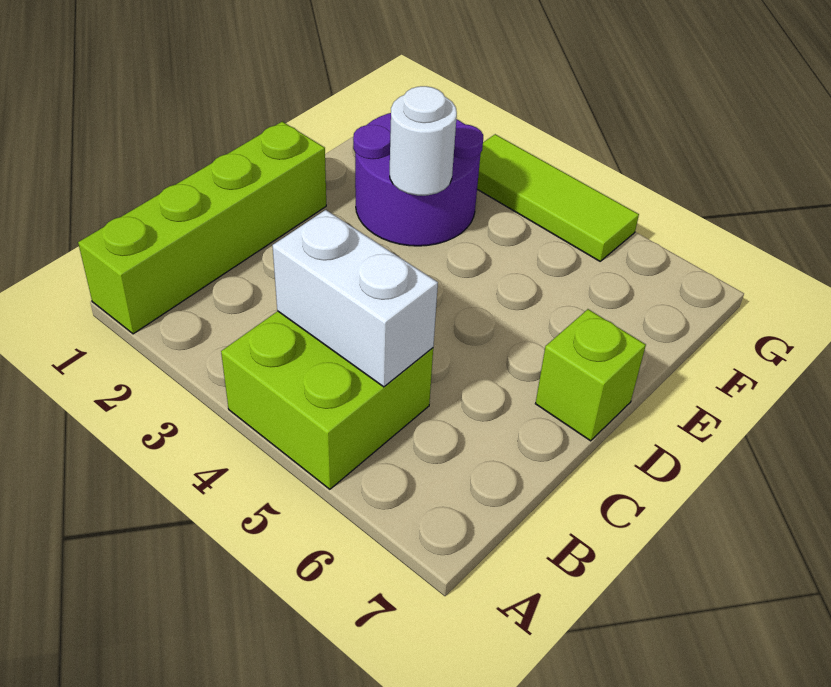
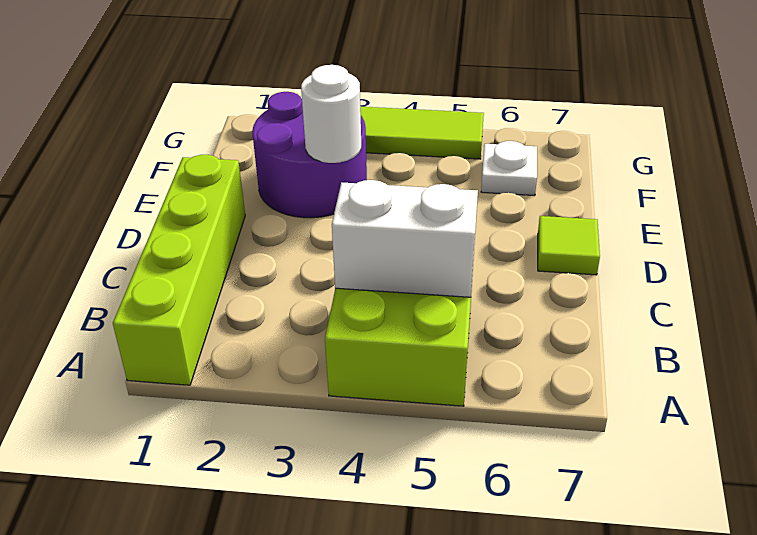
lime brick D7 level 1 -> lime tile D7 level 1
none -> white plate F6 level 1

